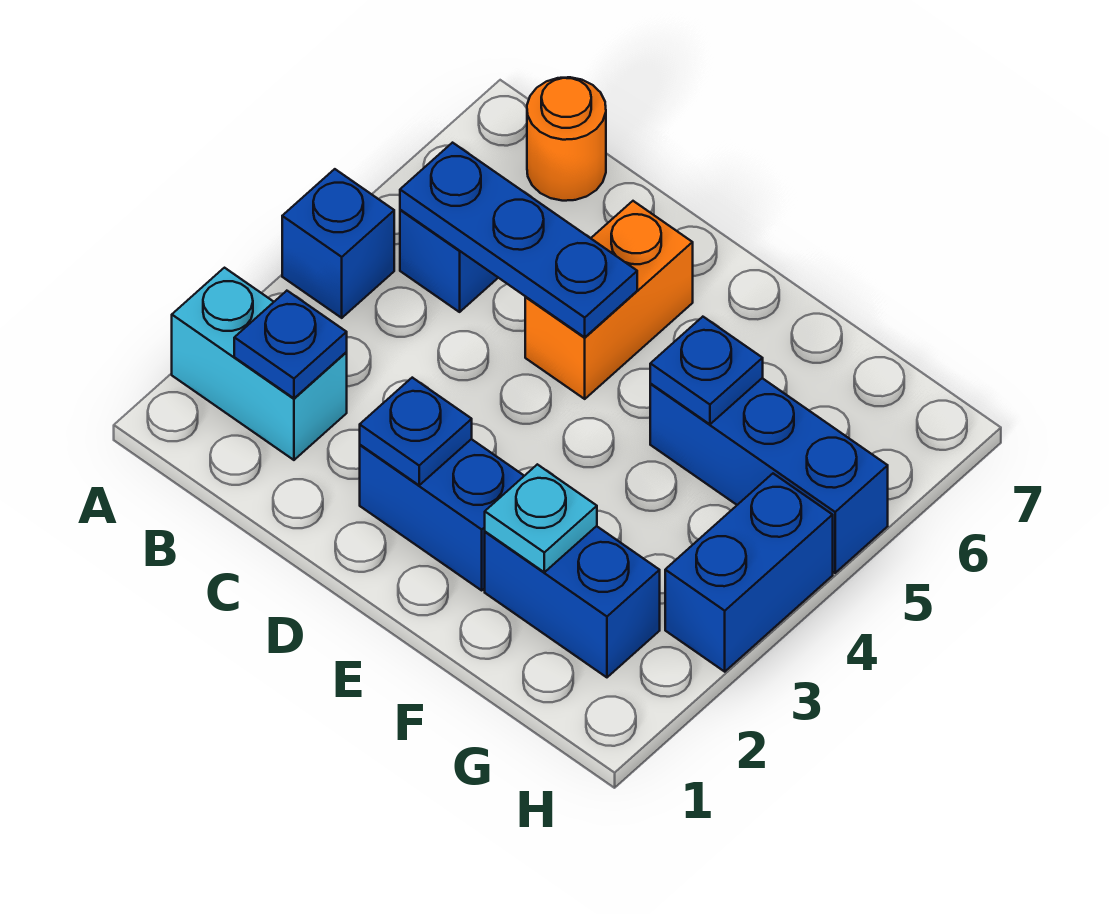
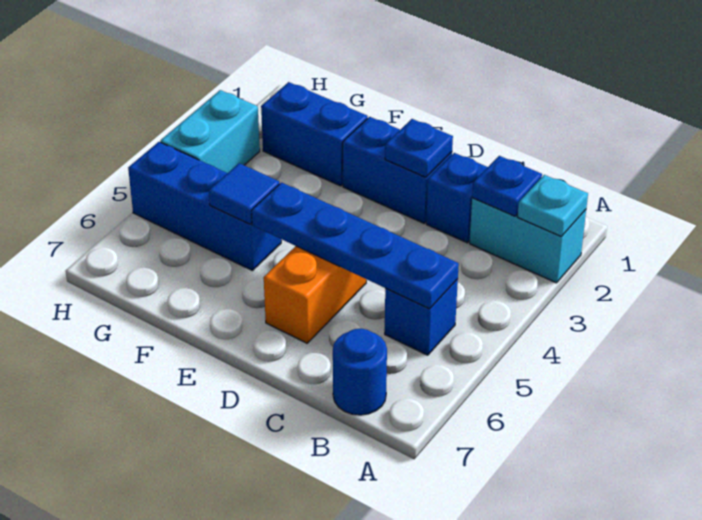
blue brick A4 level 1 -> blue brick C2 level 1
blue plate B5:D5 level 2 -> blue plate B5:E5 level 2
orange round brick B7 level 1 -> blue round brick B7 level 1
cyan plate F2 level 2 -> cyan plate A2 level 2
blue plate F5 level 2 -> blue tile F5 level 2
blue brick H3:H4 level 1 -> cyan brick H3:H4 level 1

